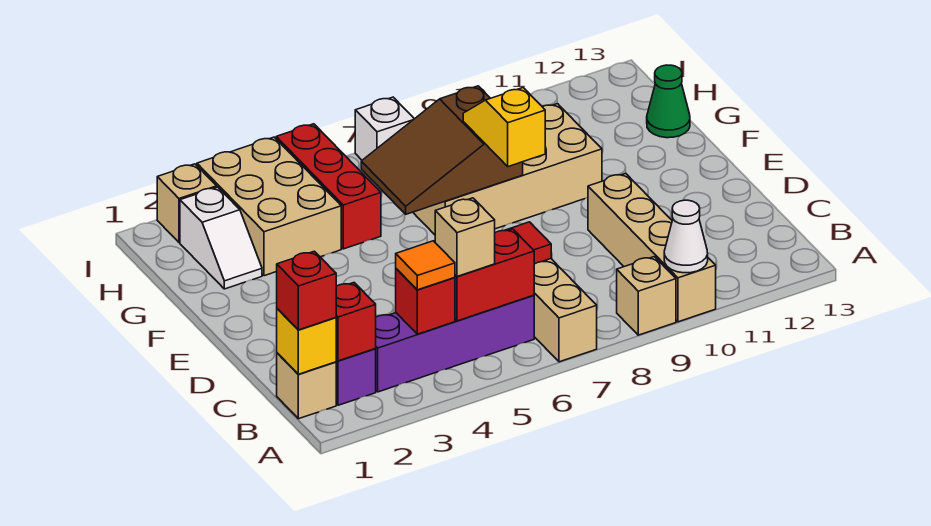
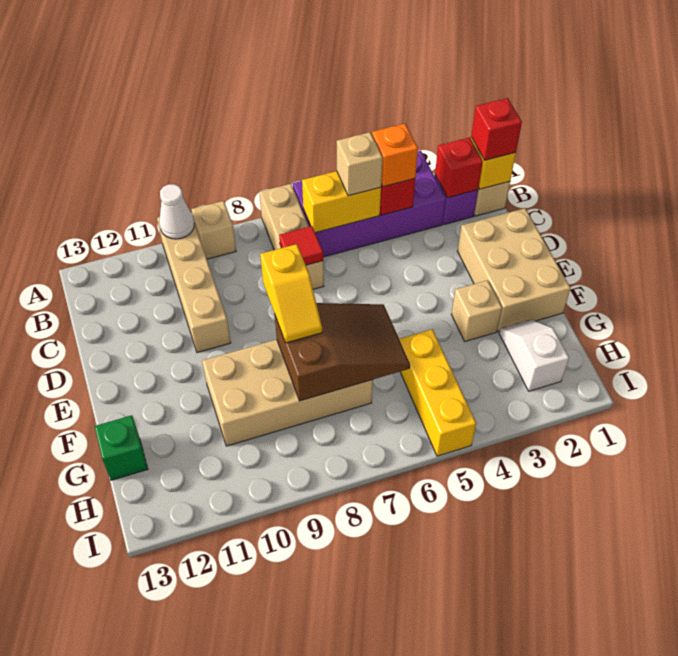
purple brick B3:B6 level 1 -> purple brick A3:B6 level 1
orange tile B4 level 3 -> orange brick B4 level 3
red brick B5:B6 level 2 -> yellow brick B5:B6 level 2
tan brick G3:I4 level 1 -> tan brick D1:F2 level 1
red brick G5:I5 level 1 -> yellow brick G5:I5 level 1
green cone G13 level 1 -> green brick G13 level 1
tan brick I2 level 1 -> tan brick F3 level 1
white brick I7 level 1 -> none

